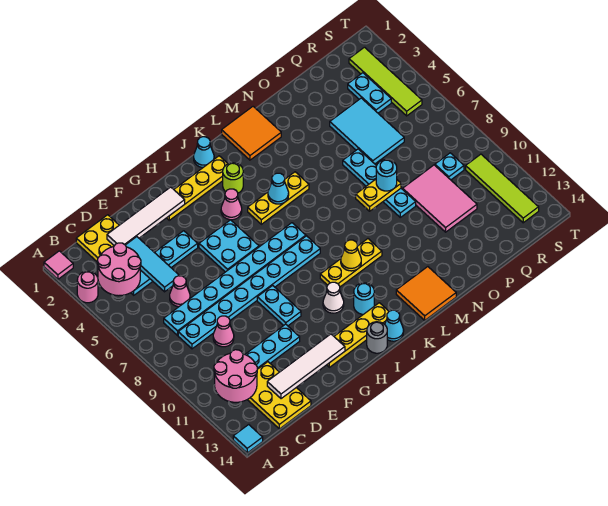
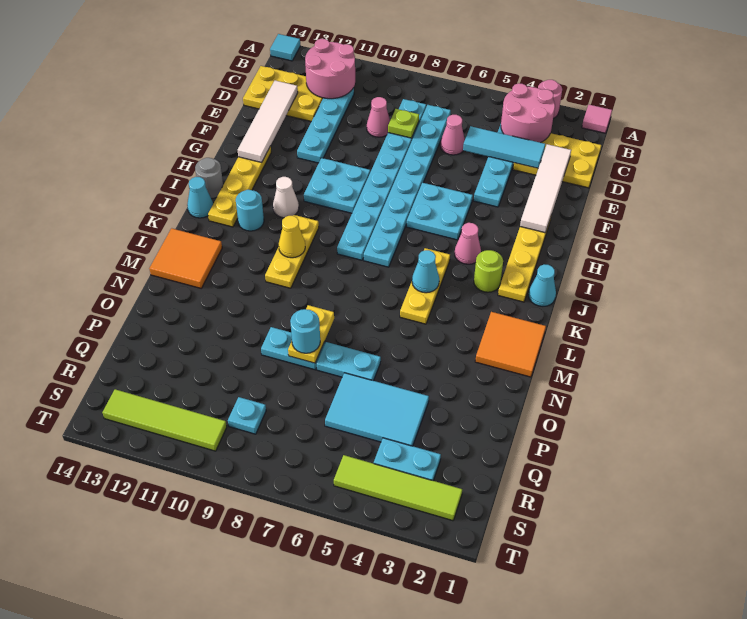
none -> lime plate D8 level 2
cyan plate G9:G10 level 1 -> cyan plate G9:H10 level 1
pink tile P9:Q11 level 1 -> none

